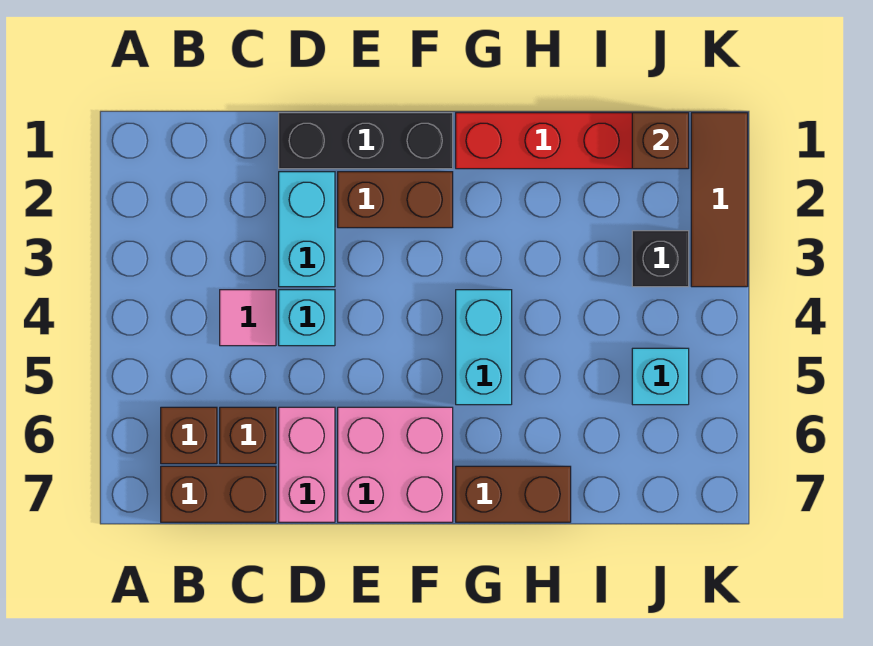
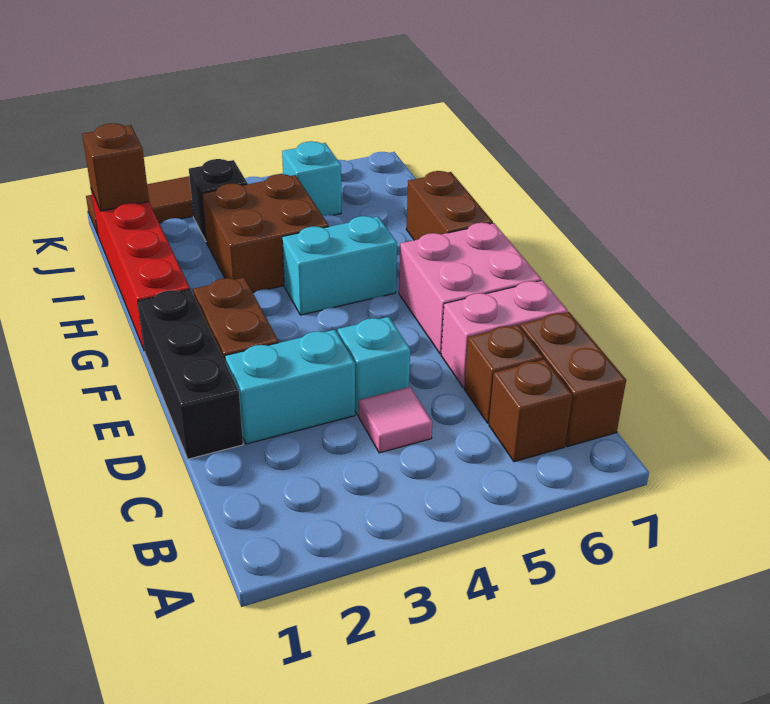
none -> brown brick H3:I4 level 1

